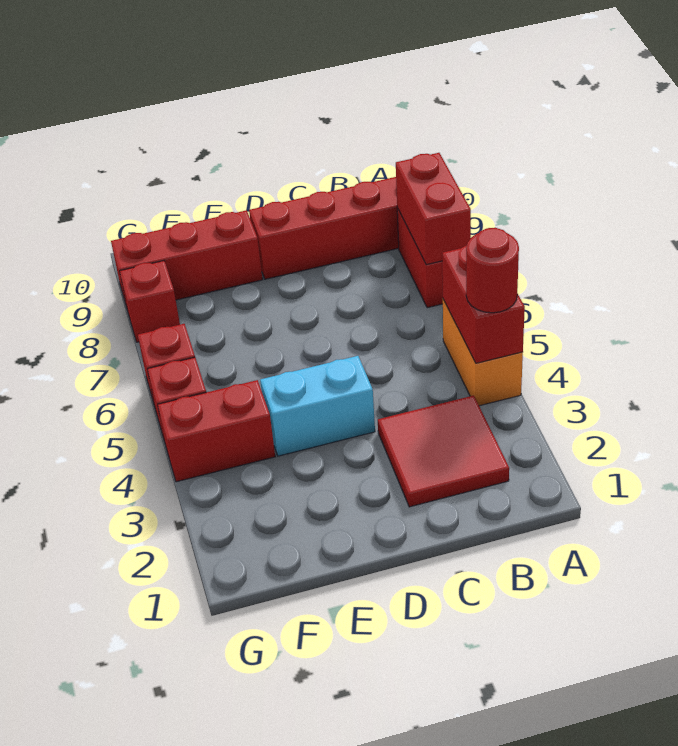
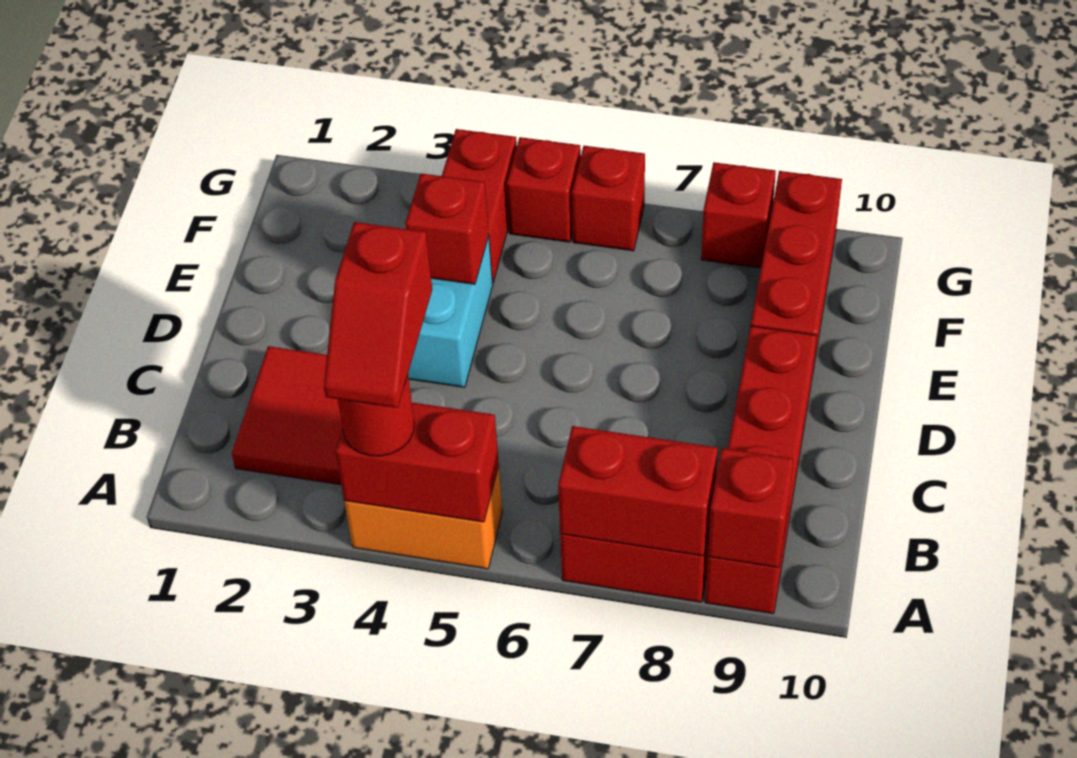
none -> red slope A4:B4 level 4 top B
none -> red brick A9 level 2
none -> red brick E4 level 2

